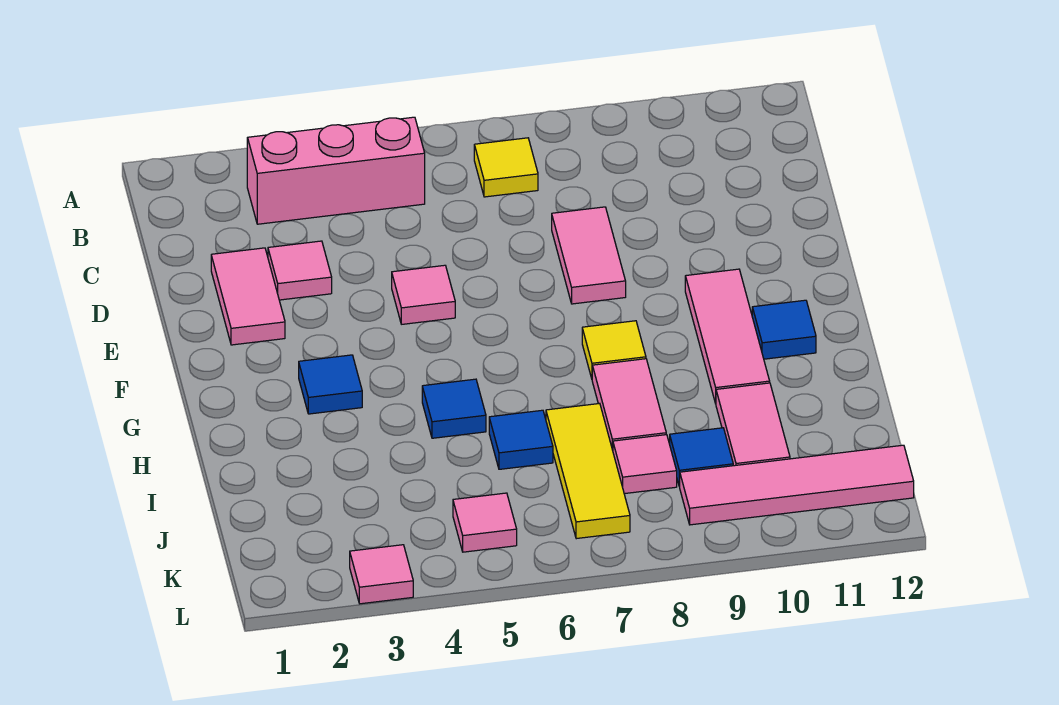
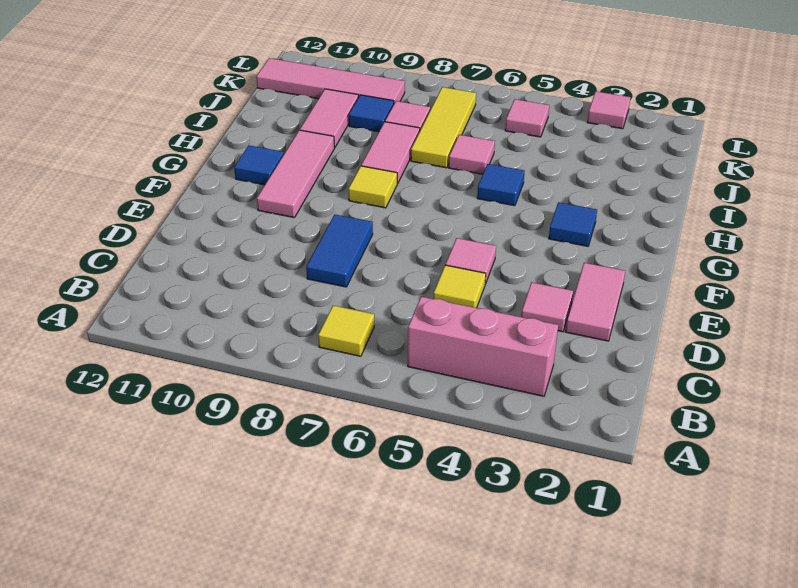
none -> yellow tile D5 level 1
pink tile D8:E8 level 1 -> blue tile D8:E8 level 1
blue tile I6 level 1 -> pink tile I6 level 1

